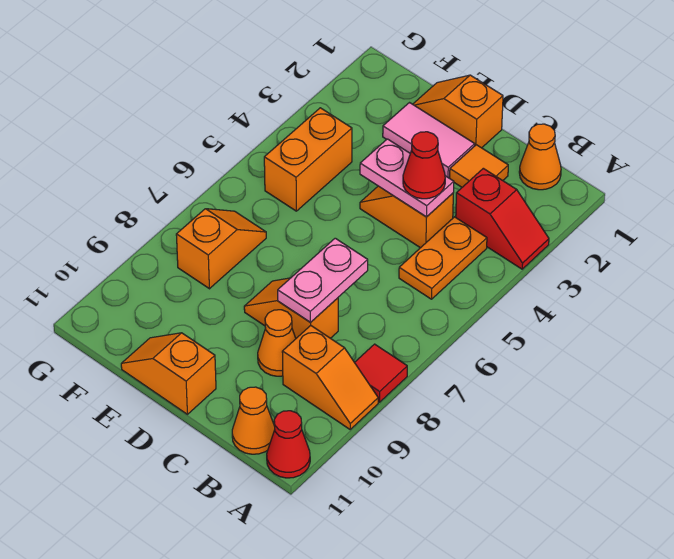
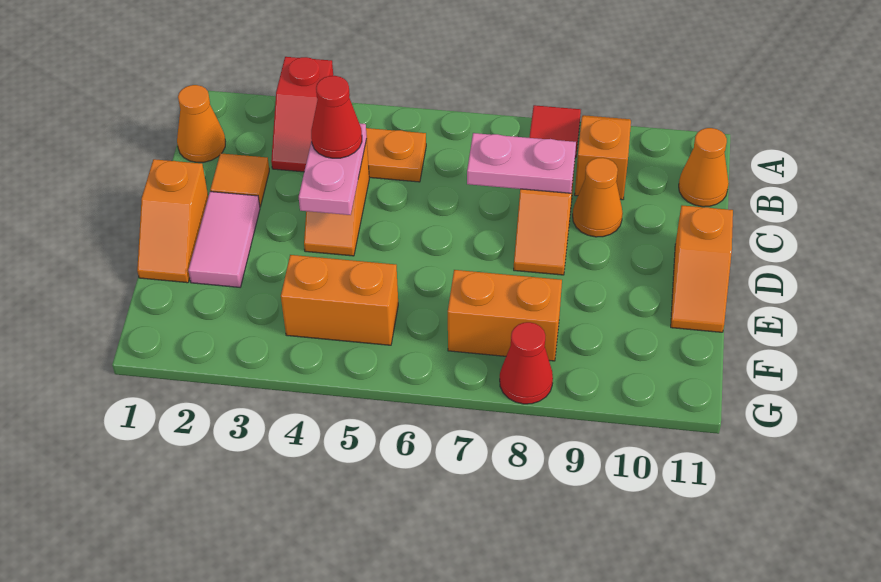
red slope A3:B3 level 1 top B -> red slope A3:B3 level 1 top A
red cone A11 level 1 -> red cone G8 level 1
orange slope F7:F8 level 1 top 8 -> orange brick F7:F8 level 1

